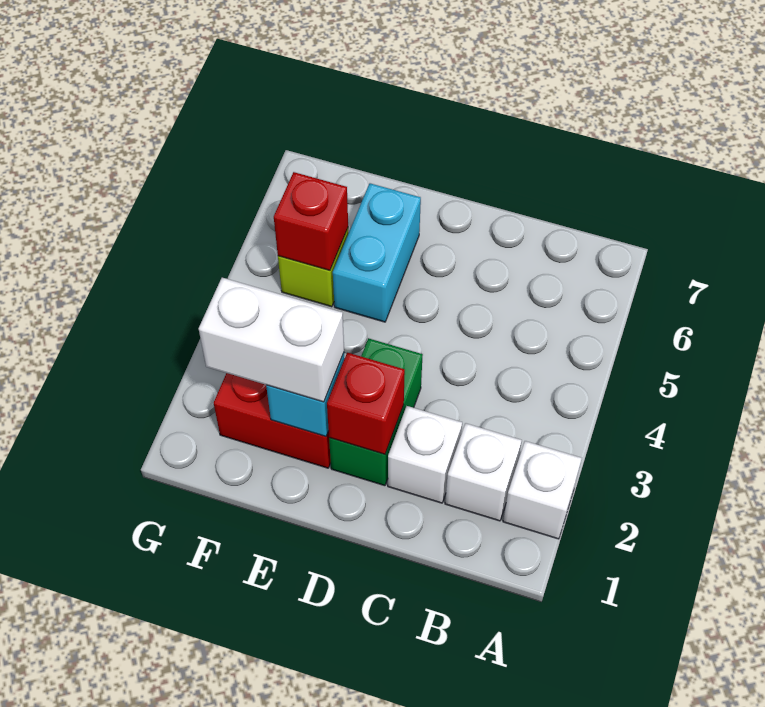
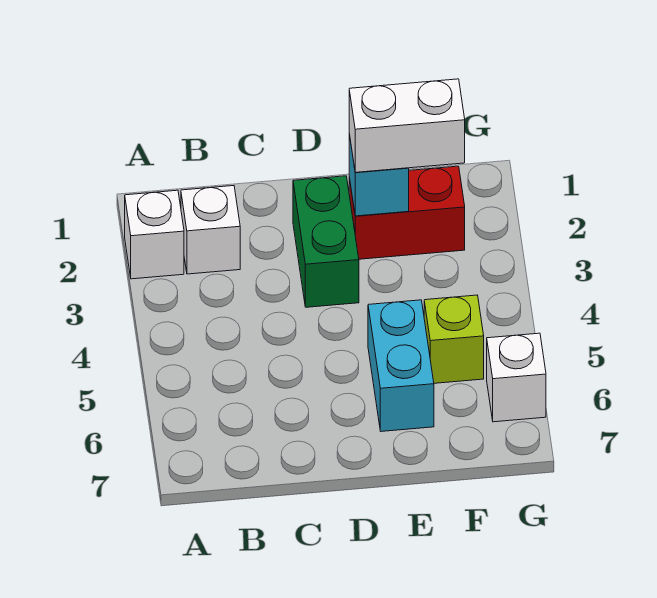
white brick C2 level 1 -> white brick G6 level 1
red brick D2 level 2 -> none
red brick F5 level 2 -> none

